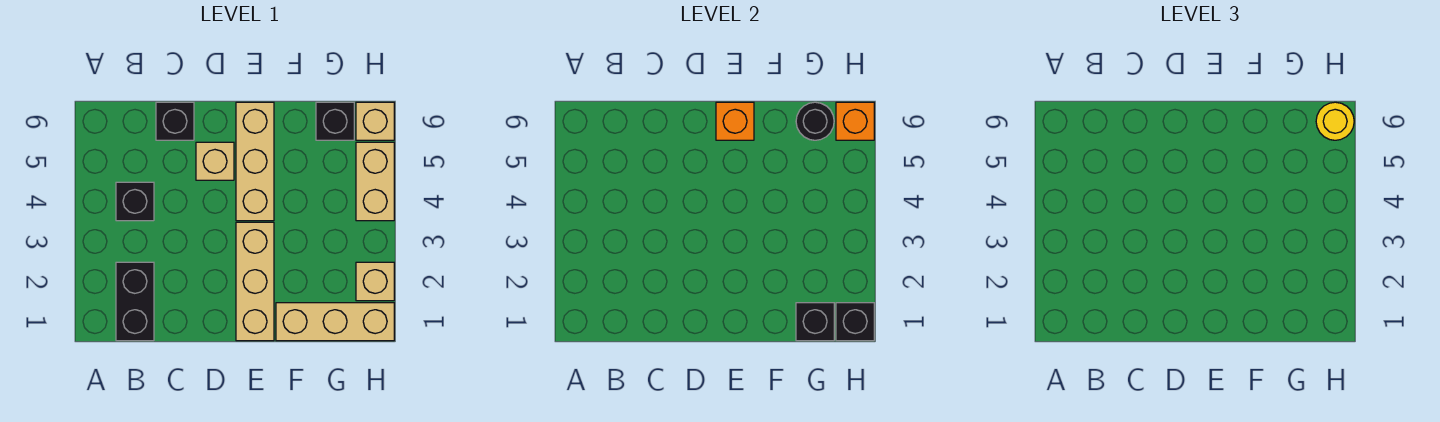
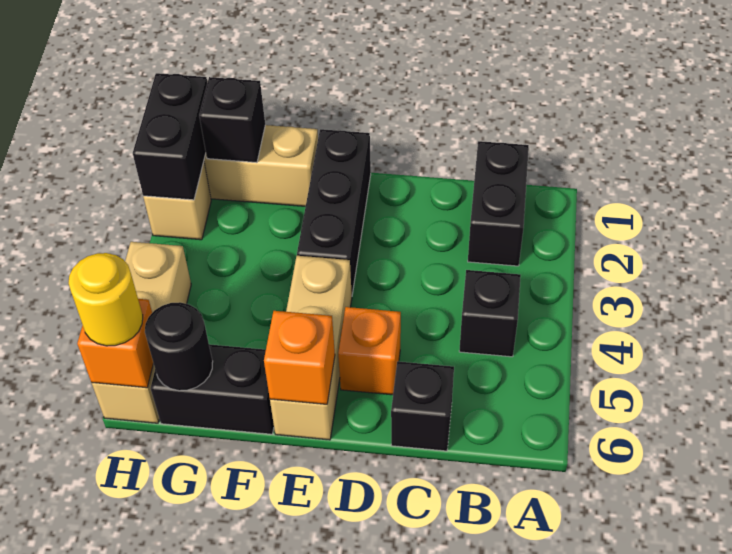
tan brick D5 level 1 -> orange brick D5 level 1
tan brick E1:E3 level 1 -> black brick E1:E3 level 1
black brick G6 level 1 -> black brick F6:G6 level 1
black brick H1 level 2 -> black brick H1:H2 level 2

